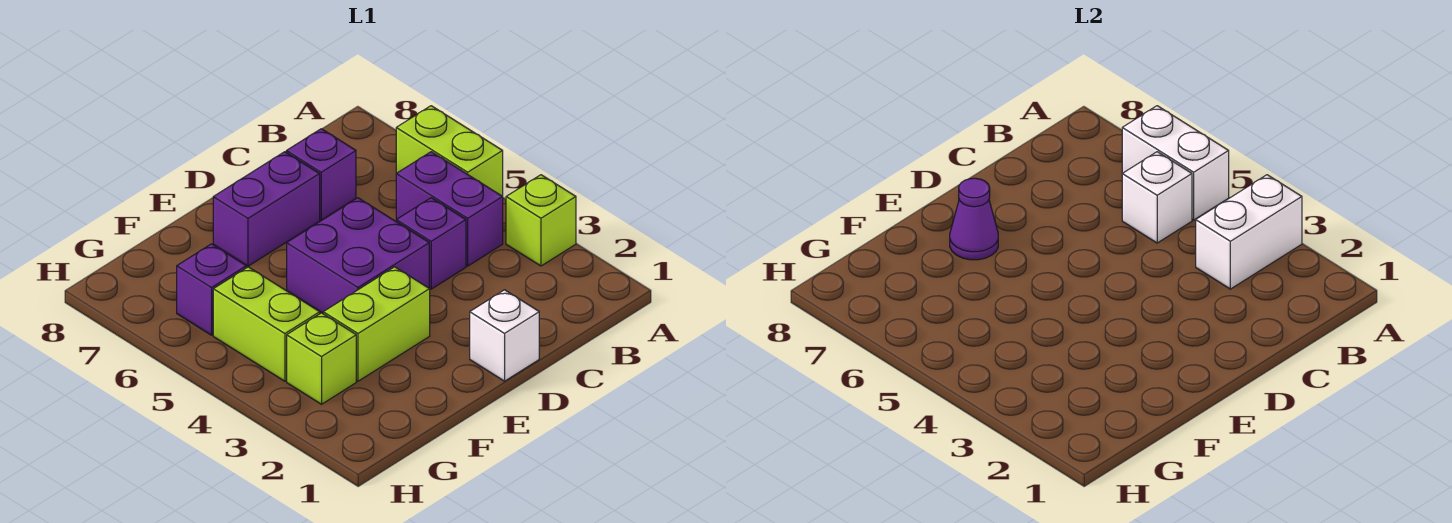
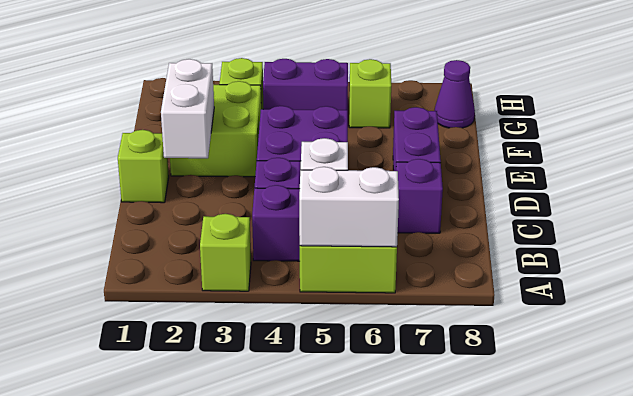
white brick A3:B3 level 2 -> white brick D2:E2 level 2
white brick D1 level 1 -> lime brick D1 level 1
lime brick E3:F3 level 1 -> lime brick E2:F3 level 1
purple cone E7 level 2 -> purple cone G8 level 1
lime brick G4:G5 level 1 -> purple brick G4:G5 level 1
purple brick G6 level 1 -> lime brick G6 level 1

